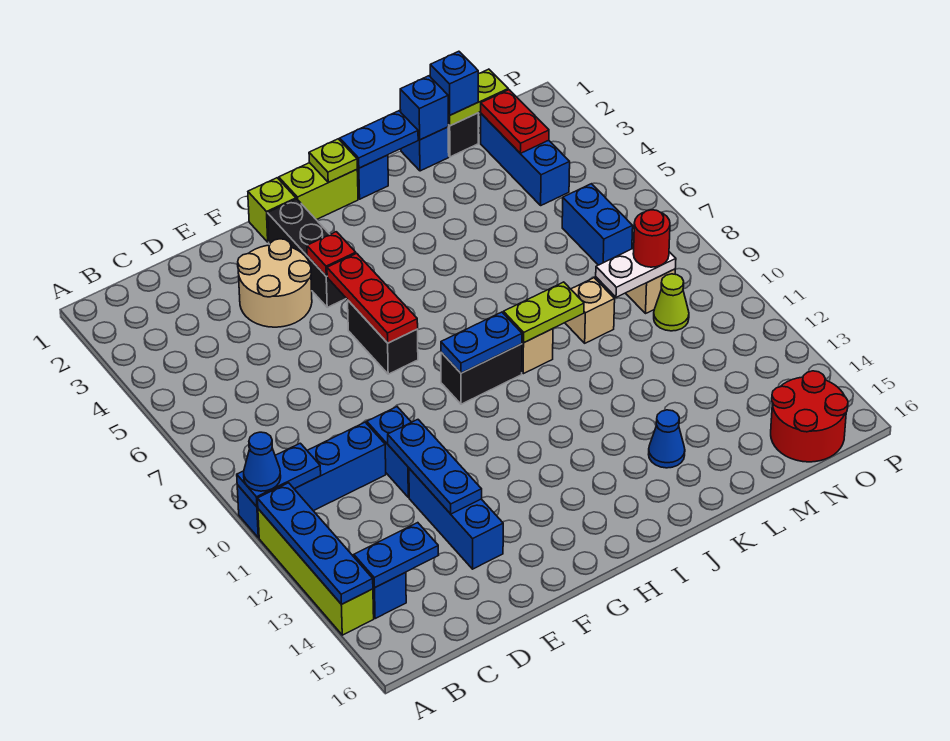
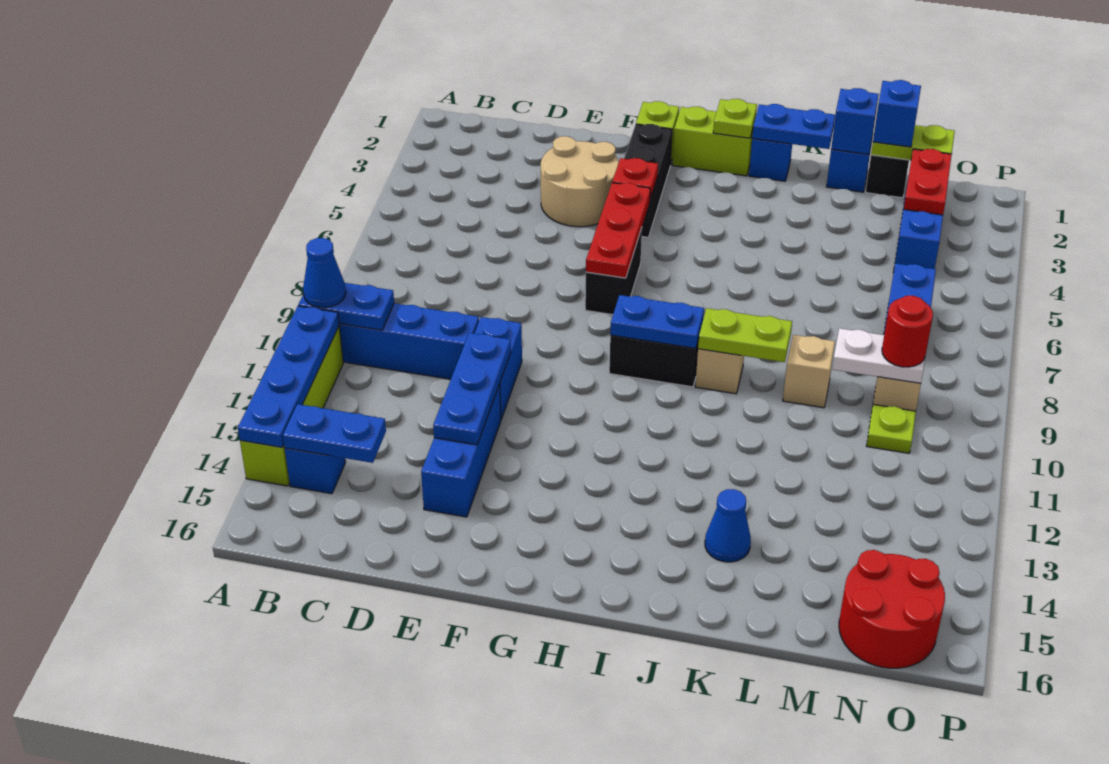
lime cone N10 level 1 -> lime plate N10 level 1

